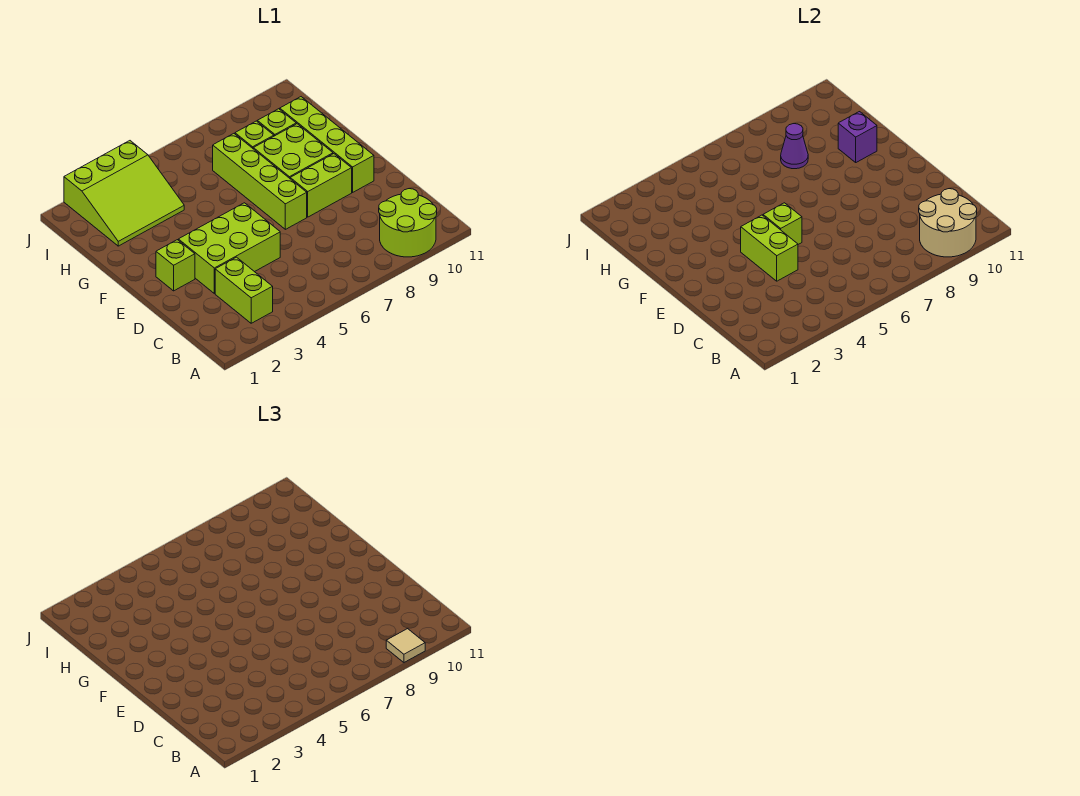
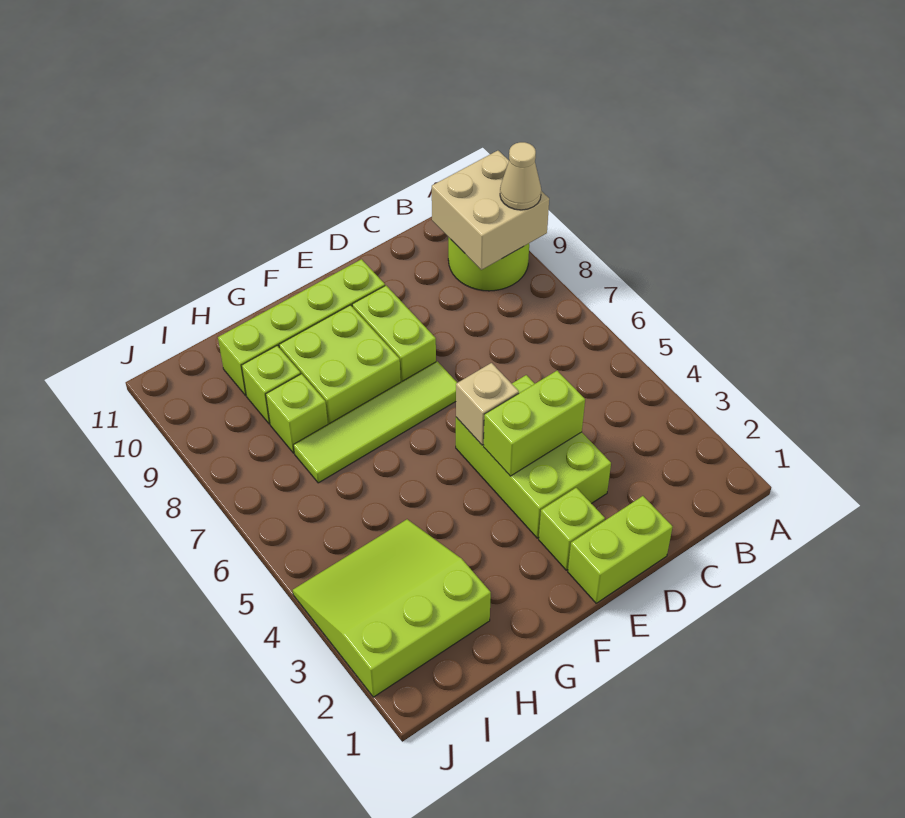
tan round brick A9:B10 level 2 -> tan brick A9:B10 level 2
tan tile A9 level 3 -> tan cone A9 level 3
lime brick B3:C3 level 1 -> lime brick D1:E1 level 1
lime brick E5 level 2 -> tan brick E5 level 2
lime brick E7:H7 level 1 -> lime tile E7:H7 level 1
purple brick G10 level 2 -> none
lime slope H2:J4 level 1 top J -> lime slope H2:J4 level 1 top 2
purple cone H8 level 2 -> none

